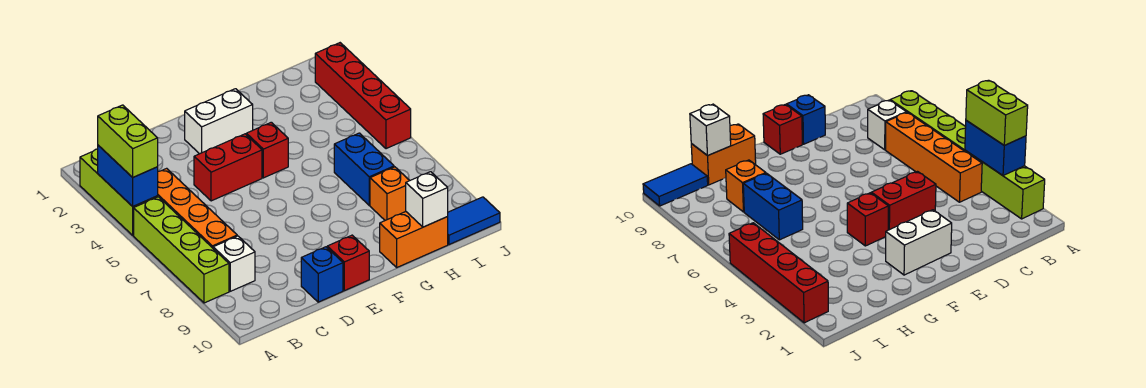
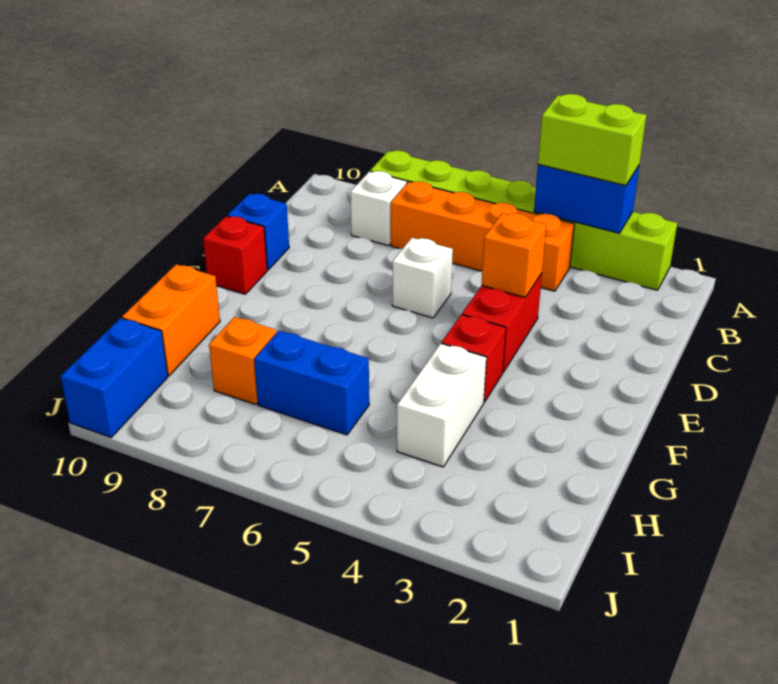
none -> orange brick D4 level 2
white brick E2:F2 level 1 -> white brick G4:H4 level 1
white brick H10 level 2 -> white brick D6 level 1
blue tile I10:J10 level 1 -> blue brick I10:J10 level 1
red brick J2:J5 level 1 -> none

